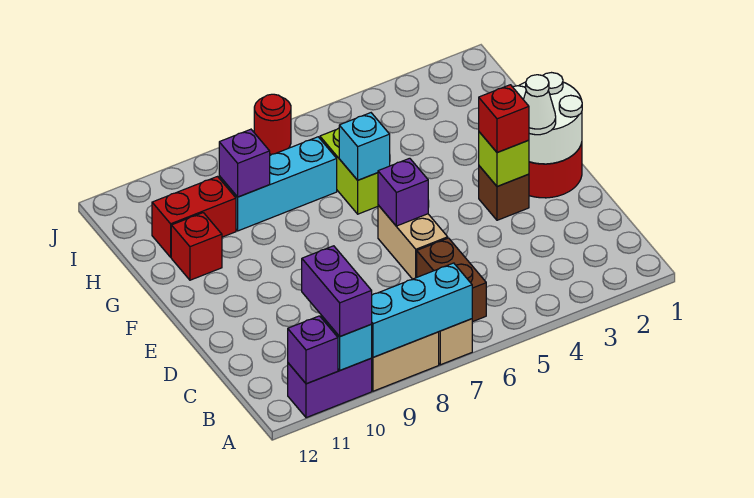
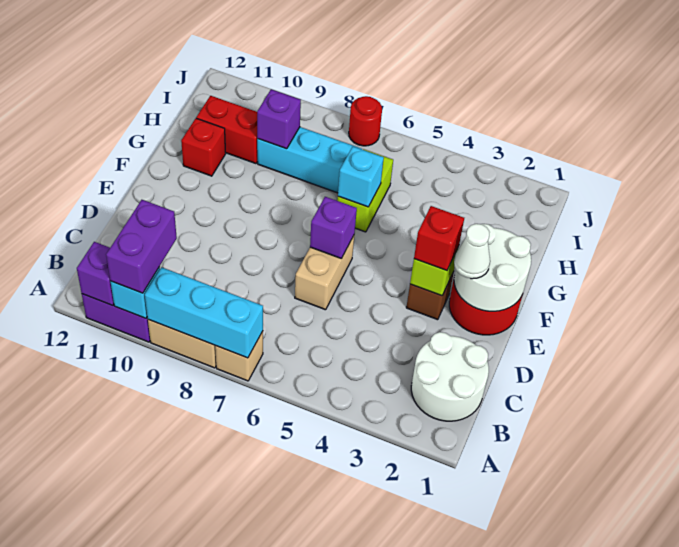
none -> white round brick B1:C2 level 1
brown brick B6:C6 level 1 -> none

